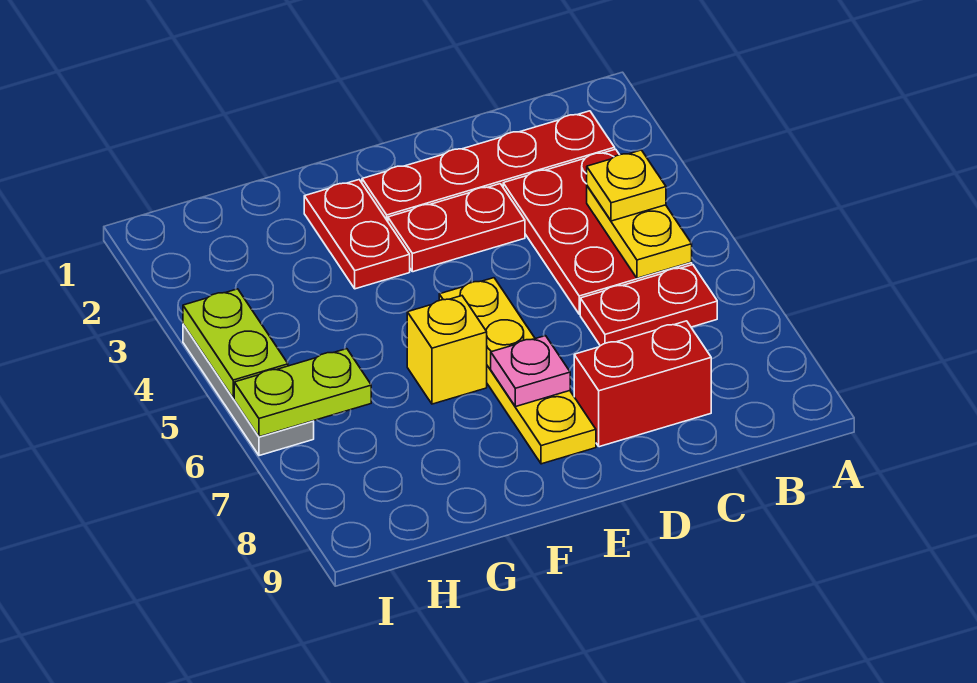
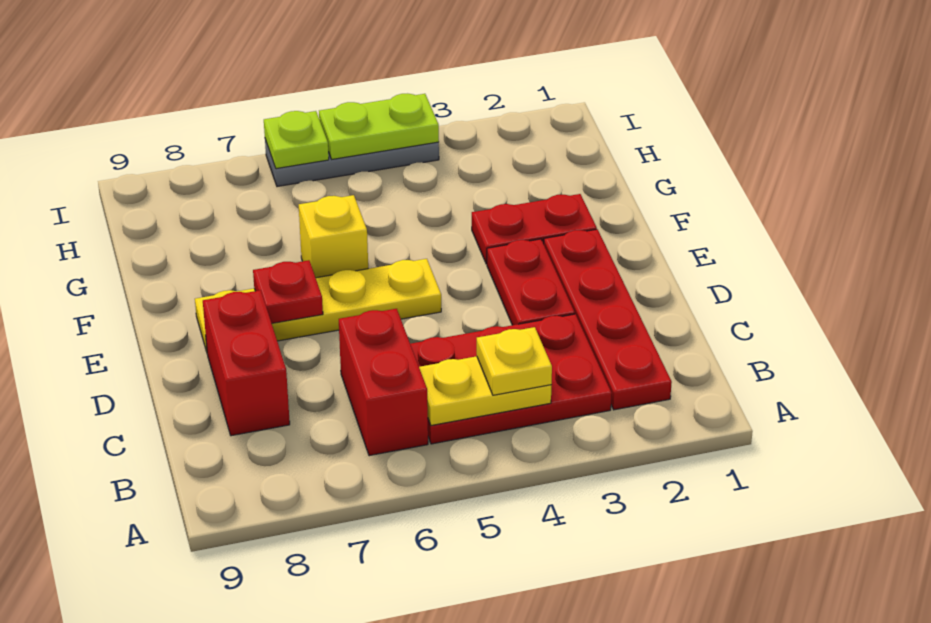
red plate B6:C6 level 1 -> red brick B6:C6 level 1
pink plate E7 level 2 -> red plate E7 level 2
lime plate H6:I6 level 2 -> lime plate I6 level 2

